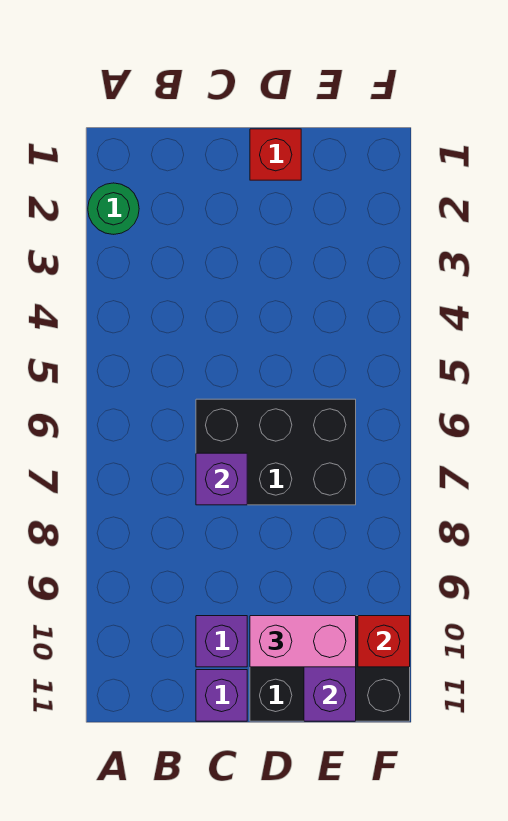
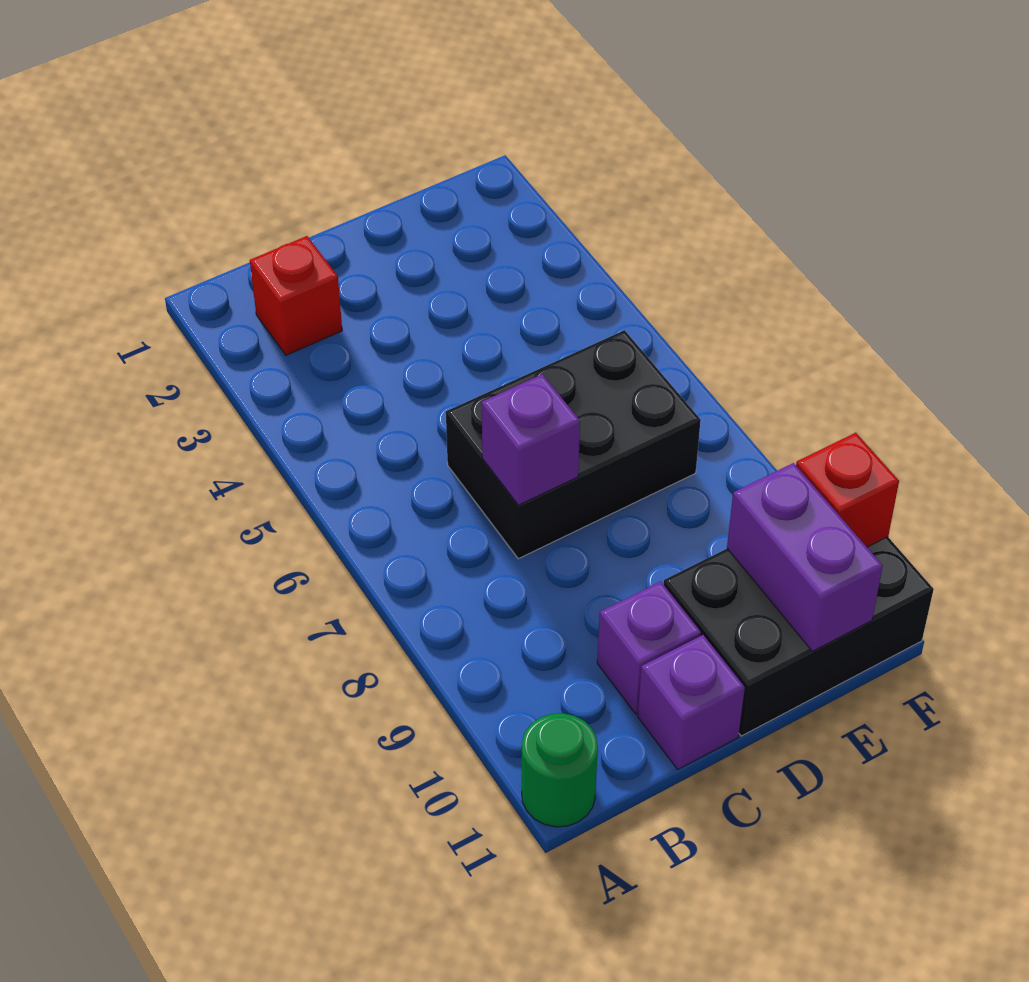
green round brick A2 level 1 -> green round brick A11 level 1
red brick D1 level 1 -> red brick B2 level 1
pink brick D10:E10 level 3 -> none

